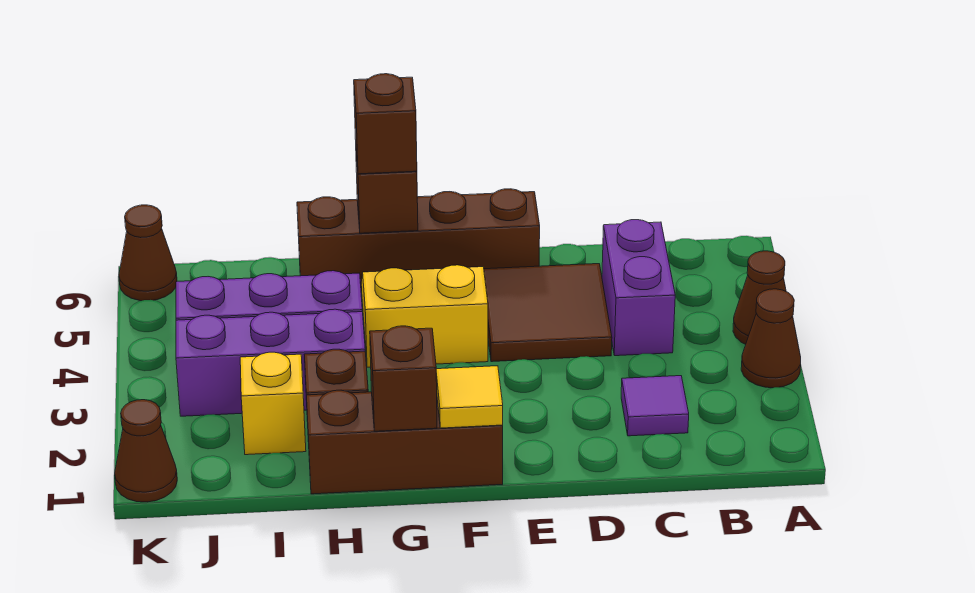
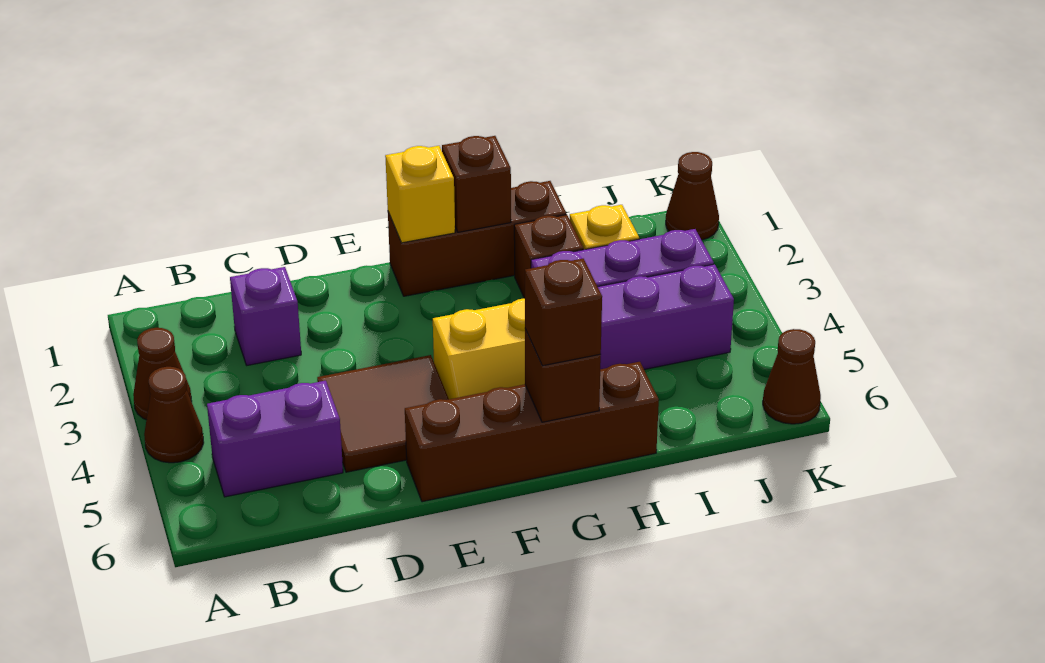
purple tile C2 level 1 -> purple brick C2 level 1
purple brick C4:C5 level 1 -> purple brick B5:C5 level 1
yellow tile F1 level 2 -> yellow brick F1 level 2

